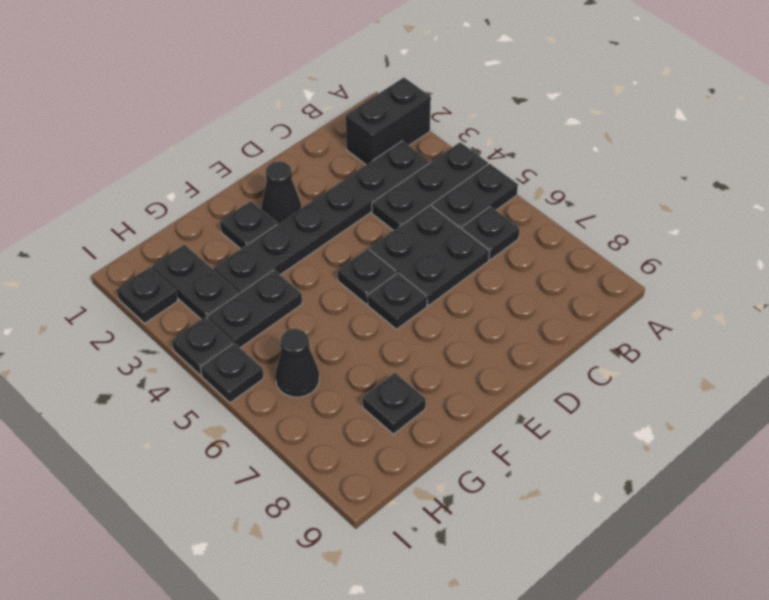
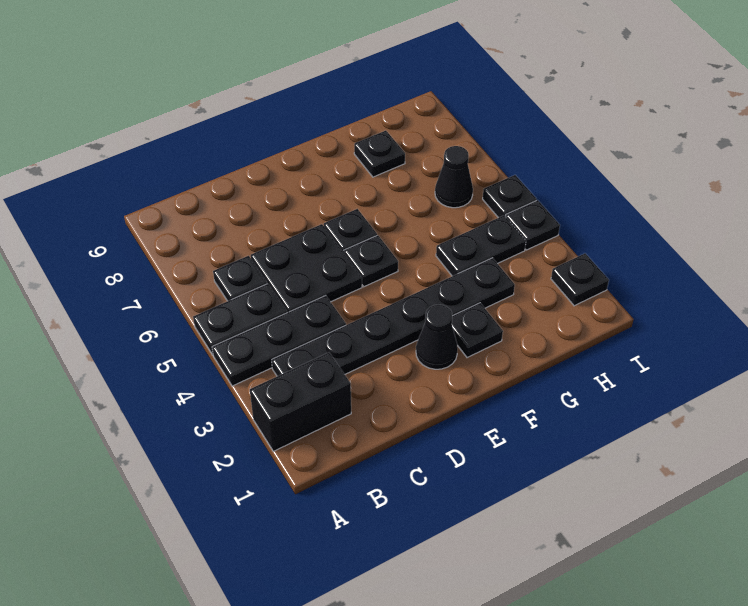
black plate H2:H3 level 1 -> none

